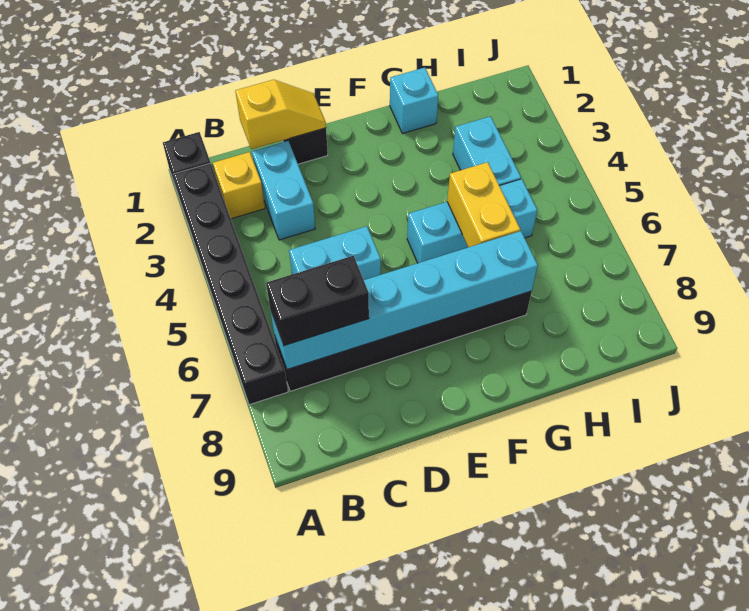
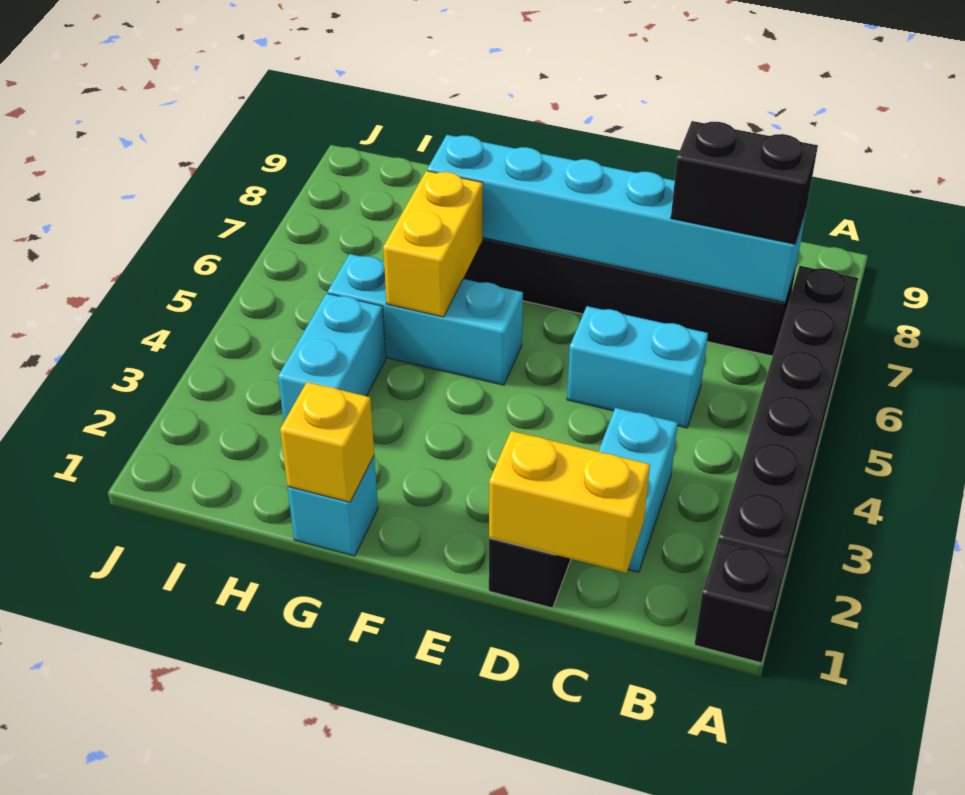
yellow brick B2 level 1 -> yellow brick G1 level 2
yellow slope C1:D1 level 2 top C -> yellow brick C1:D1 level 2

